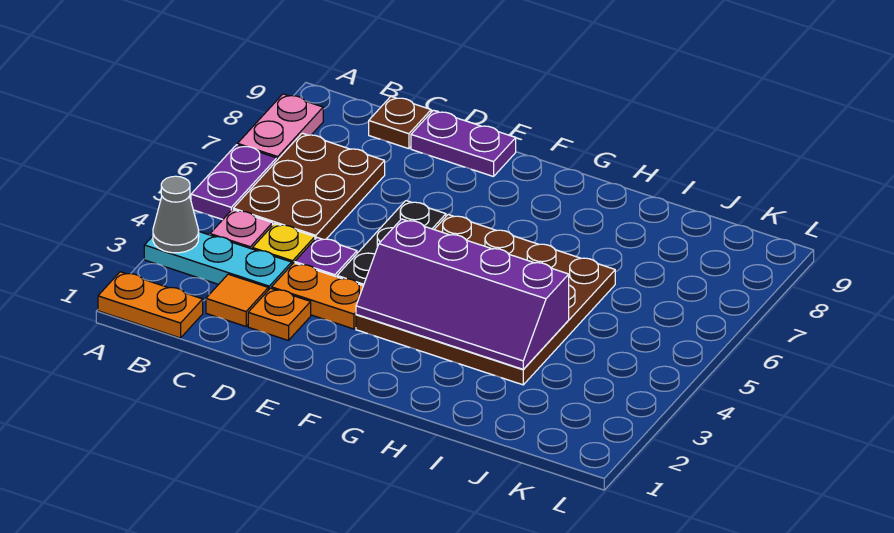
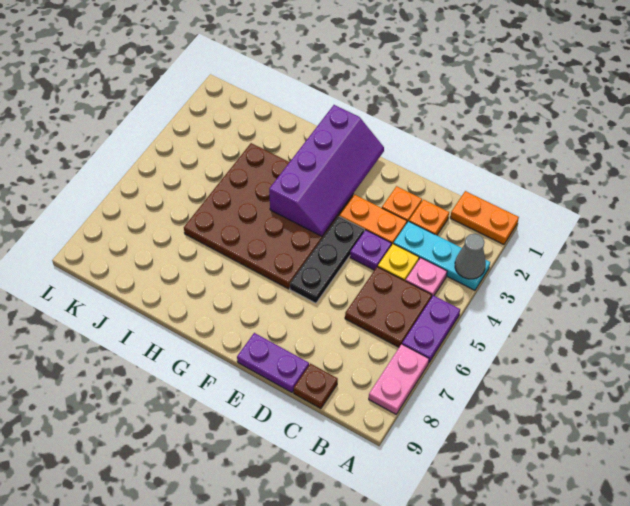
brown plate B5:C7 level 1 -> brown plate B5:C6 level 1
orange tile C2 level 1 -> orange plate C2 level 1
purple slope F3:I4 level 2 top 4 -> purple slope F1:G4 level 2 top G

